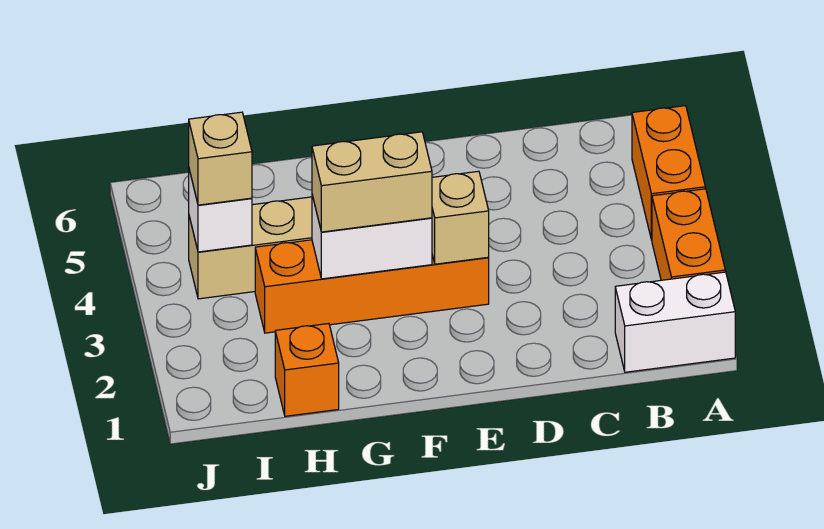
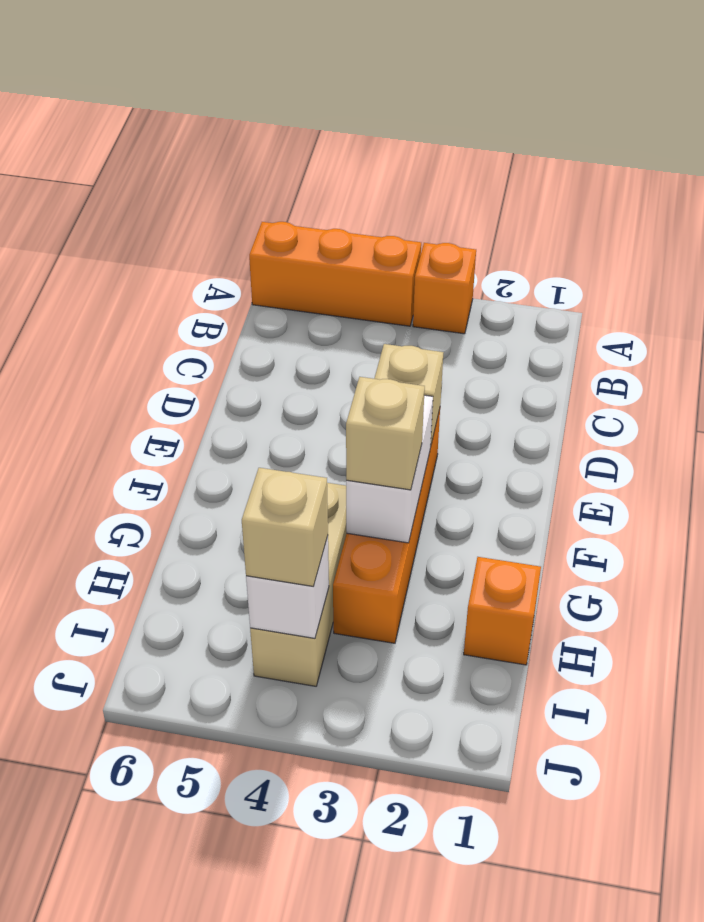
white brick A1:B1 level 1 -> none
orange brick A2:A3 level 1 -> orange brick A3 level 1
orange brick A4:A5 level 1 -> orange brick A4:A6 level 1
tan brick F3:G3 level 3 -> tan brick G3 level 3

